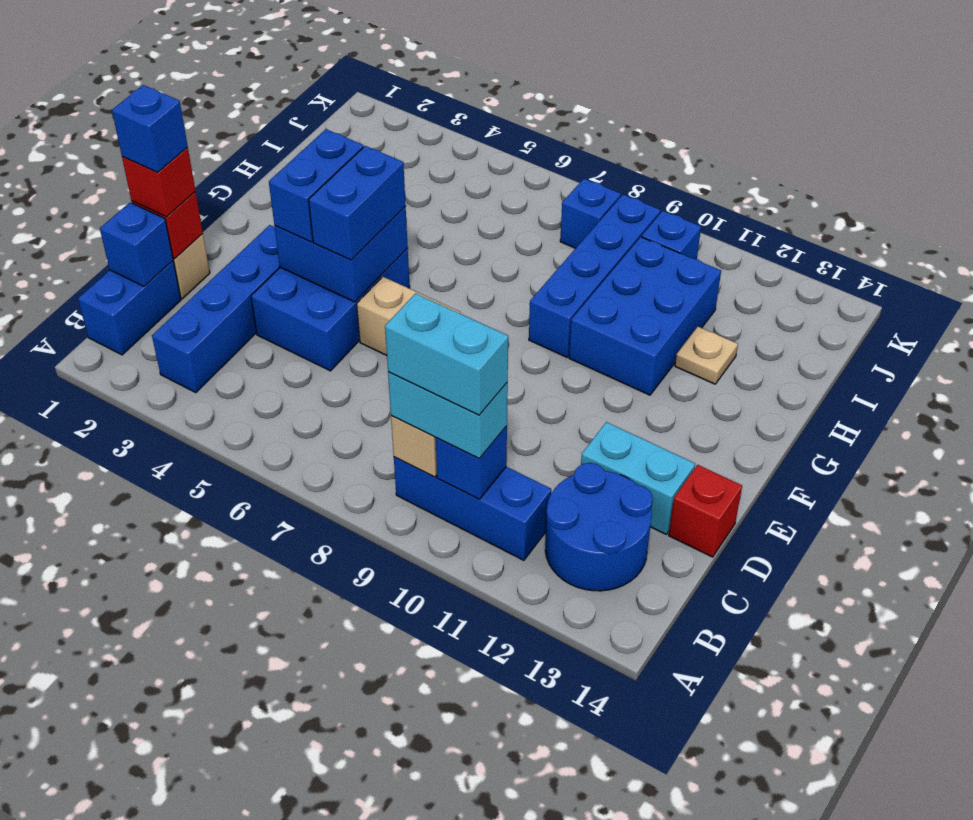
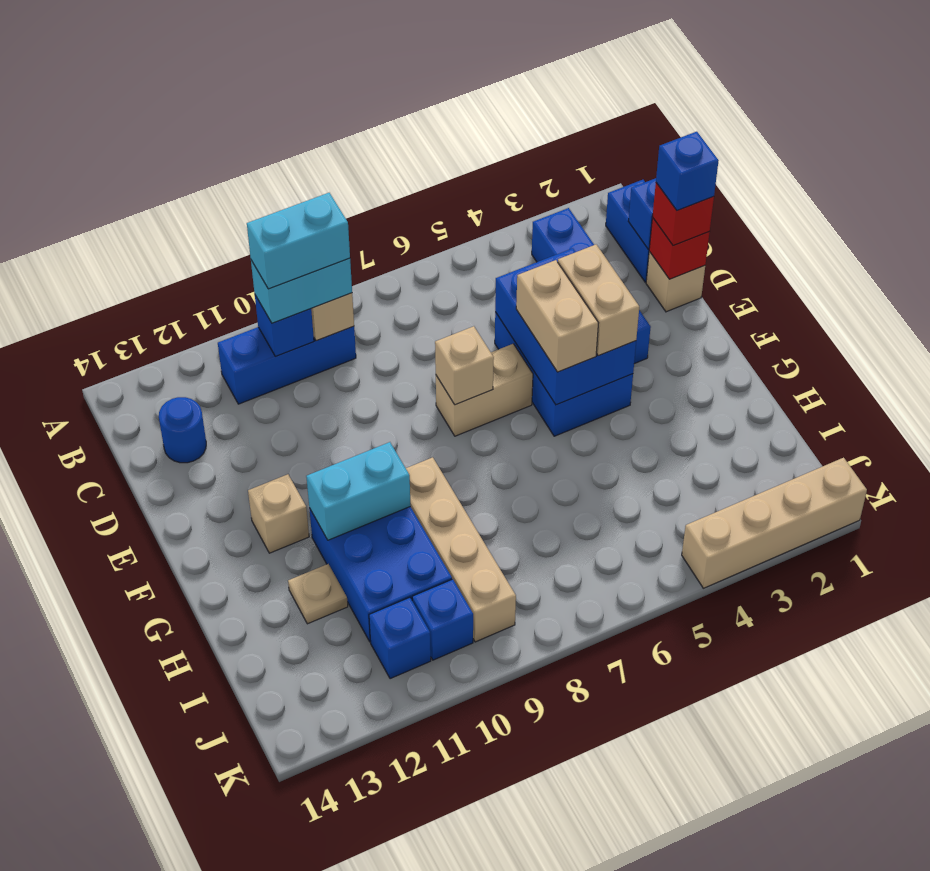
blue round brick B12:C13 level 1 -> blue round brick C13 level 1
cyan brick D12:D13 level 1 -> cyan brick G10:G11 level 2
red brick D14 level 1 -> none
blue brick E4:F5 level 2 -> blue brick D4:F5 level 2
blue brick E4:F4 level 3 -> tan brick E4:F4 level 3
blue brick E5:F5 level 3 -> tan brick E5:F5 level 3
none -> tan brick E7 level 2
none -> tan brick F12 level 1
blue brick G9:J9 level 1 -> tan brick G9:J9 level 1
blue brick J8 level 1 -> blue brick J11 level 1
none -> tan brick K1:K4 level 1

